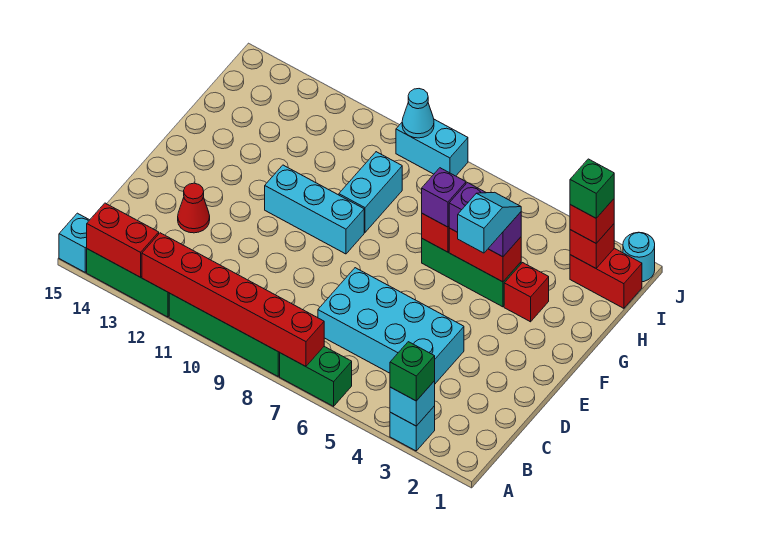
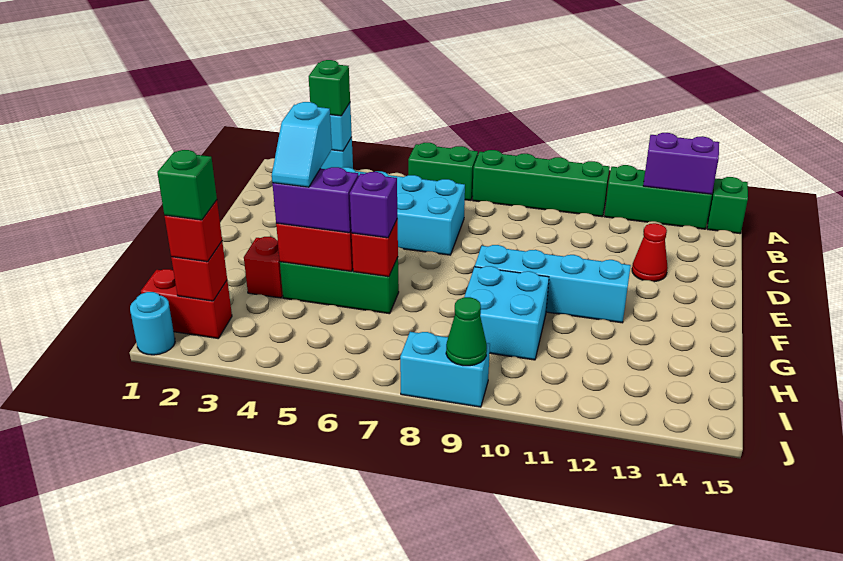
red brick A7:A12 level 2 -> none
red brick A13:A14 level 2 -> purple brick A13:A14 level 2
cyan brick A15 level 1 -> green brick A15 level 1
cyan brick F9:F11 level 1 -> cyan brick F9:F12 level 1
cyan brick G9:H9 level 1 -> cyan brick G9:H10 level 1
cyan cone J9 level 2 -> green cone J9 level 2

